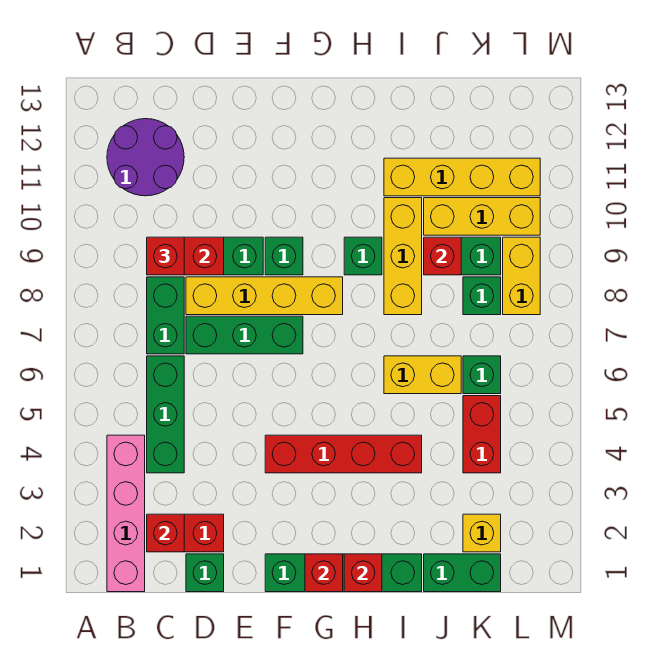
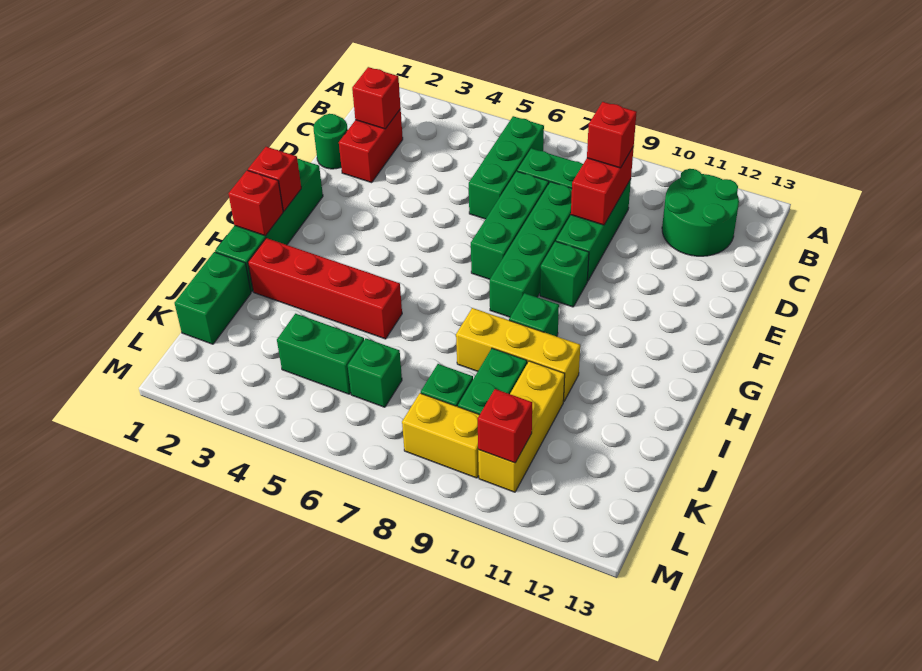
pink brick B1:B4 level 1 -> none
purple round brick B11:C12 level 1 -> green round brick B11:C12 level 1
green brick C4:C6 level 1 -> green brick B6:D6 level 1
green brick D1 level 1 -> green round brick D1 level 1
yellow brick D8:G8 level 1 -> green brick D8:G8 level 1
red brick F4:I4 level 1 -> red brick I2:I5 level 1
yellow brick I6:J6 level 1 -> none
yellow brick I11:L11 level 1 -> none
red brick J9 level 2 -> red brick L10 level 2
yellow brick K2 level 1 -> none
red brick K4:K5 level 1 -> green brick K4:K5 level 1

